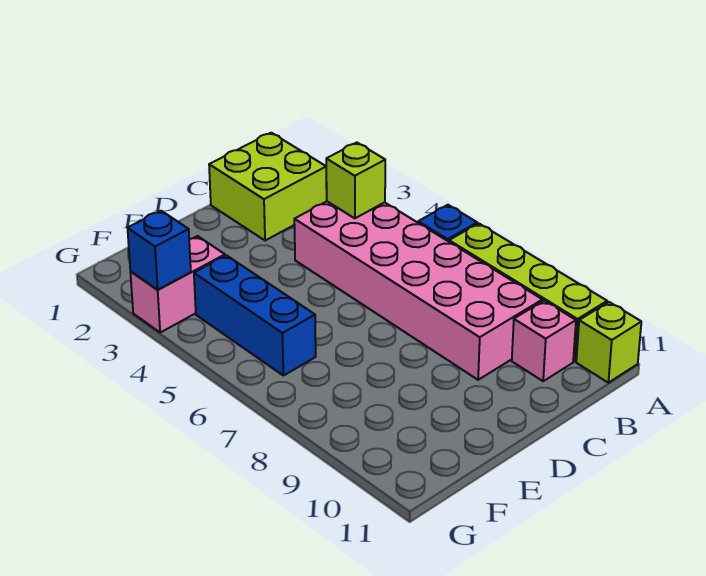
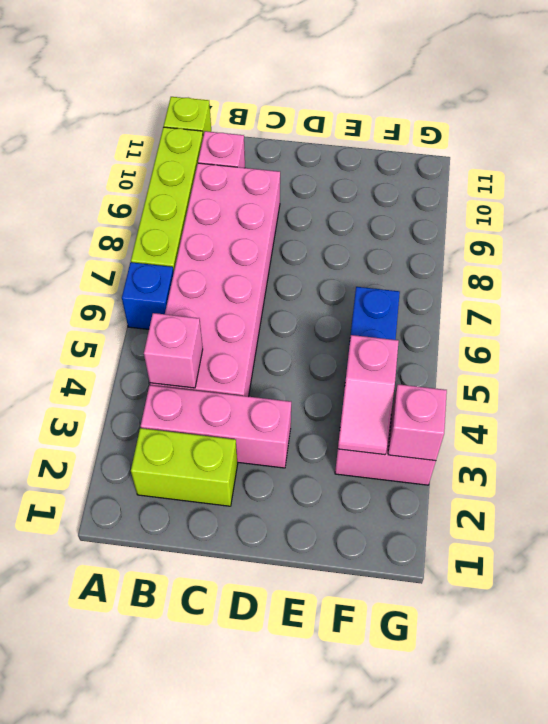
lime brick B1:C2 level 1 -> lime brick B2:C2 level 1
none -> pink brick B3:D3 level 1
lime brick B4 level 2 -> pink brick B4 level 2
none -> pink slope F3:F4 level 2 top 4
blue brick G3 level 2 -> pink brick G3 level 2

